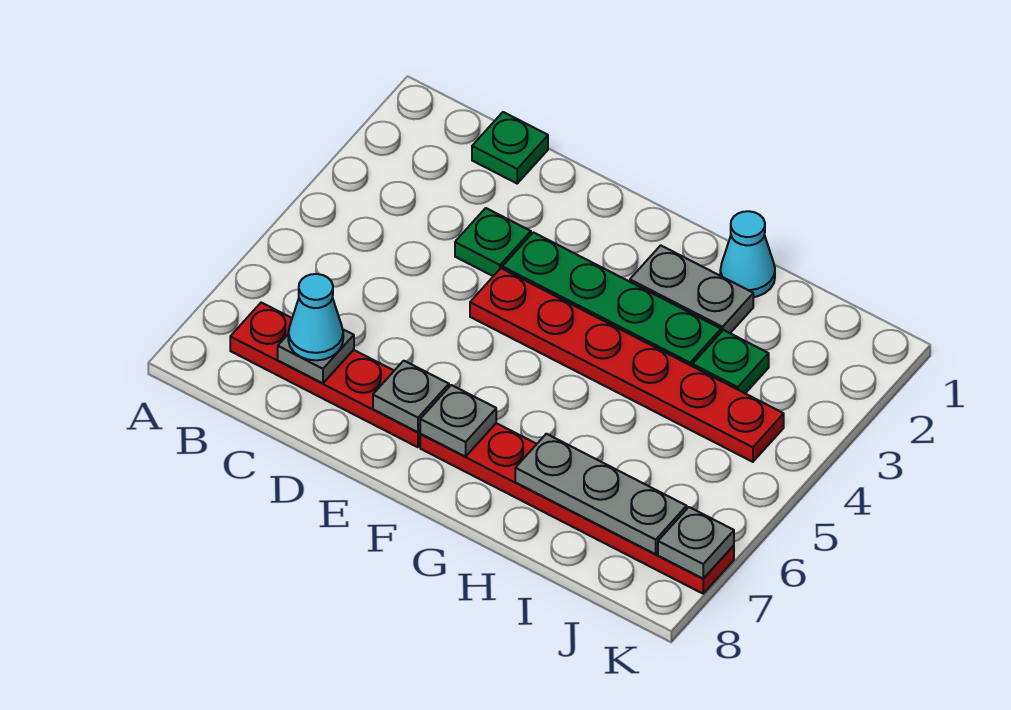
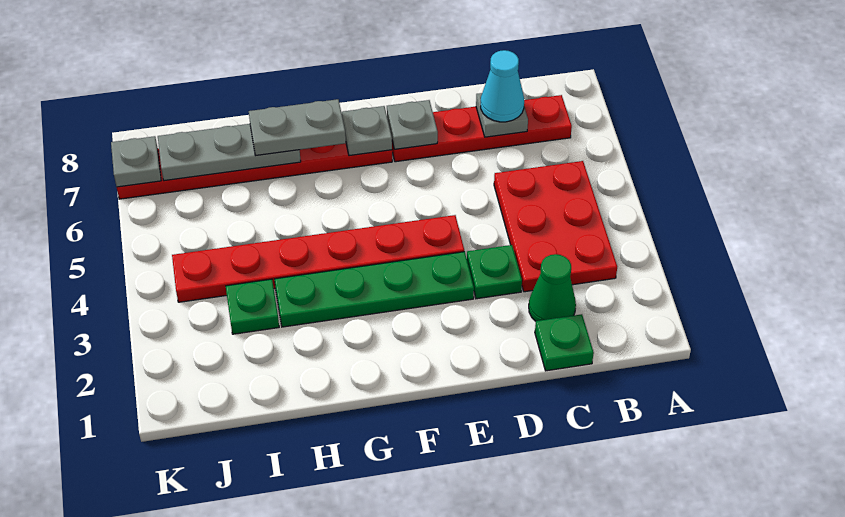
none -> red plate B3:C5 level 1
none -> green cone C2 level 1
grey plate G2:H2 level 1 -> grey plate G7:H7 level 3
cyan cone H1 level 1 -> none

